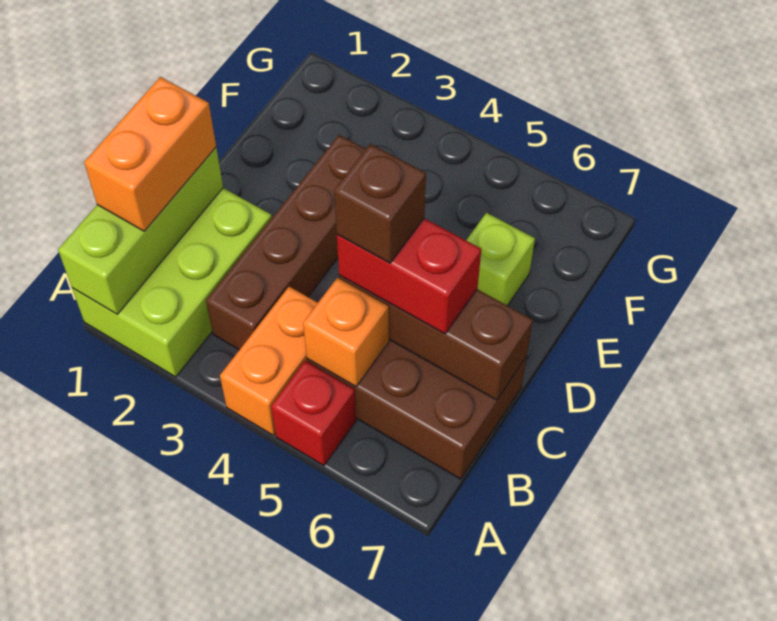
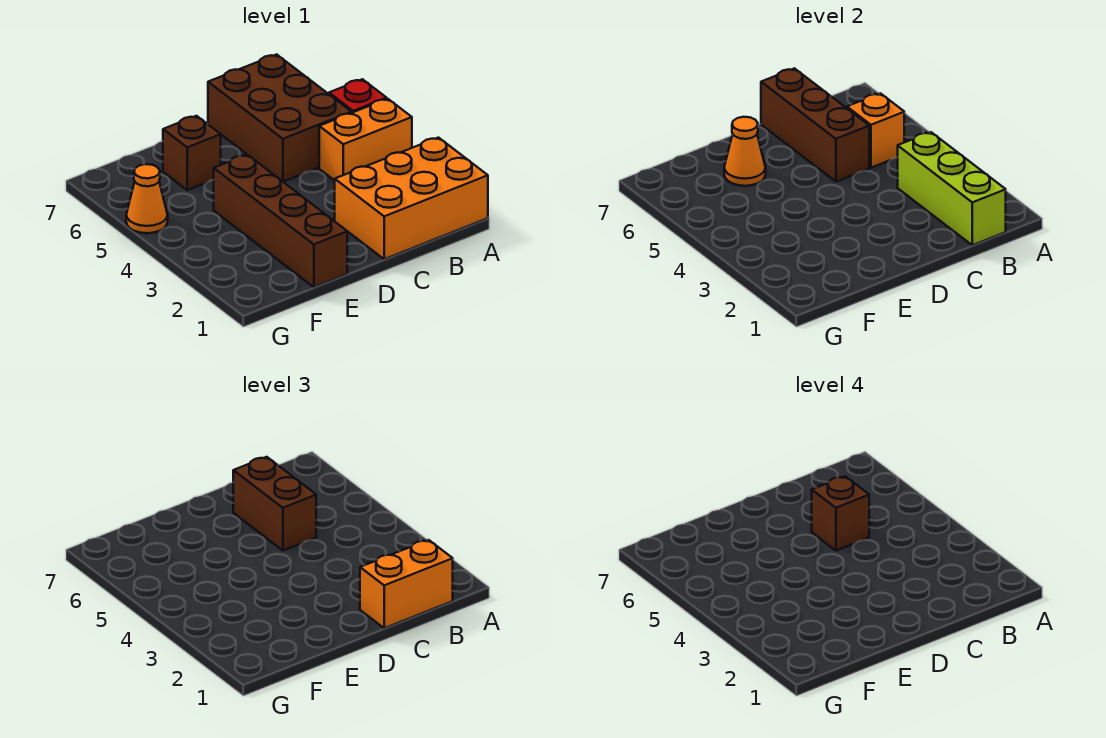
lime brick A1:C2 level 1 -> orange brick A1:C2 level 1
lime brick A1:C1 level 2 -> lime brick B1:B3 level 2
brown brick B3:E3 level 1 -> brown brick E1:E4 level 1
red brick C5:C6 level 3 -> brown brick C5:C6 level 3
lime brick E6 level 1 -> brown brick E6 level 1
none -> orange cone E6 level 2
none -> orange cone G5 level 1

